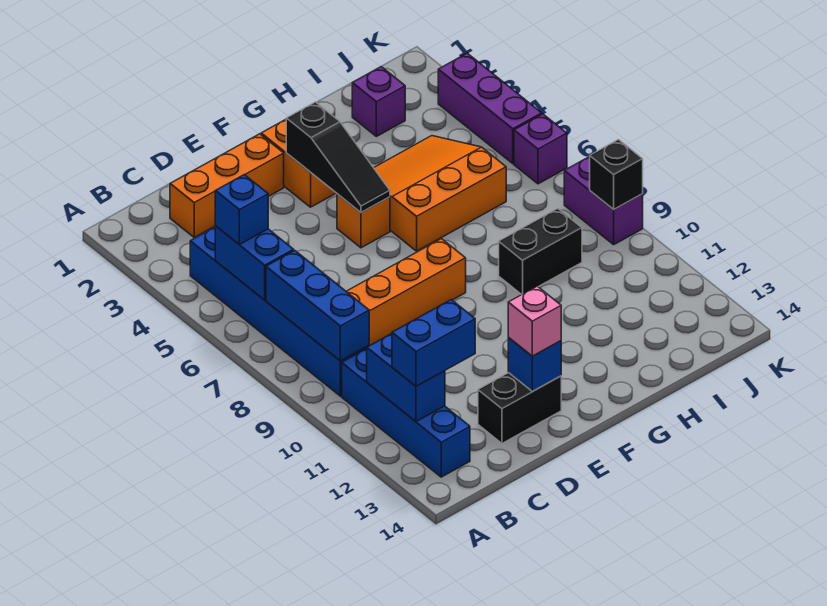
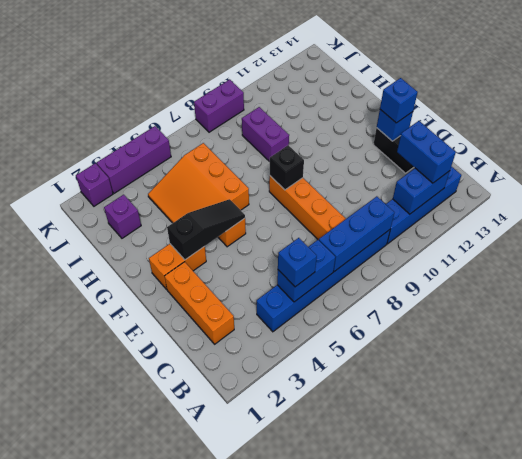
pink brick E13 level 3 -> blue brick E13 level 3
black brick H9:I9 level 1 -> purple brick H9:I9 level 1
purple brick K6 level 1 -> purple brick K2 level 1
black brick K9 level 2 -> black brick F8 level 2

